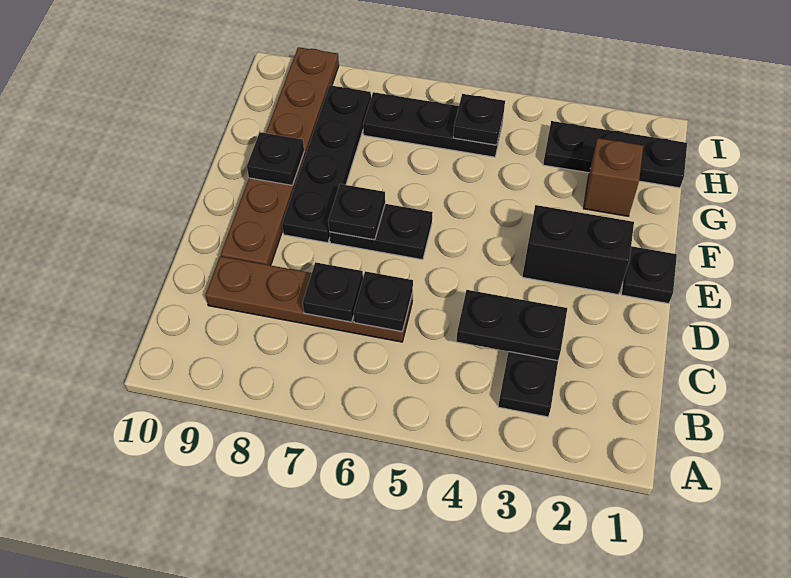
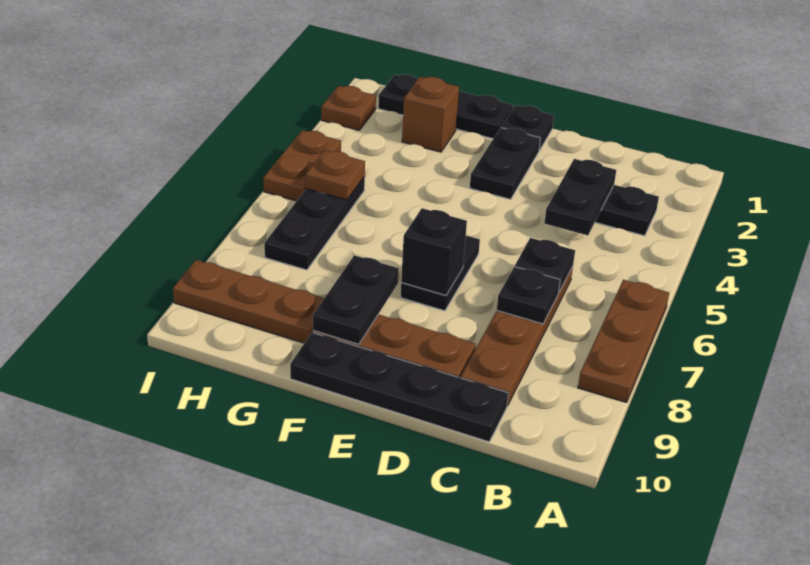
none -> brown plate A6:A8 level 1
black brick E2:E3 level 1 -> black plate E2:E3 level 1
black plate E7 level 2 -> black brick E7 level 2
black plate E8:H8 level 1 -> black plate C10:F10 level 1
black plate F9 level 2 -> black plate F8:F9 level 2
black plate H1:H3 level 1 -> black plate F1:H1 level 1
black plate H5 level 2 -> brown plate H5 level 2
none -> brown plate I2 level 1
none -> brown plate I4:I5 level 1

